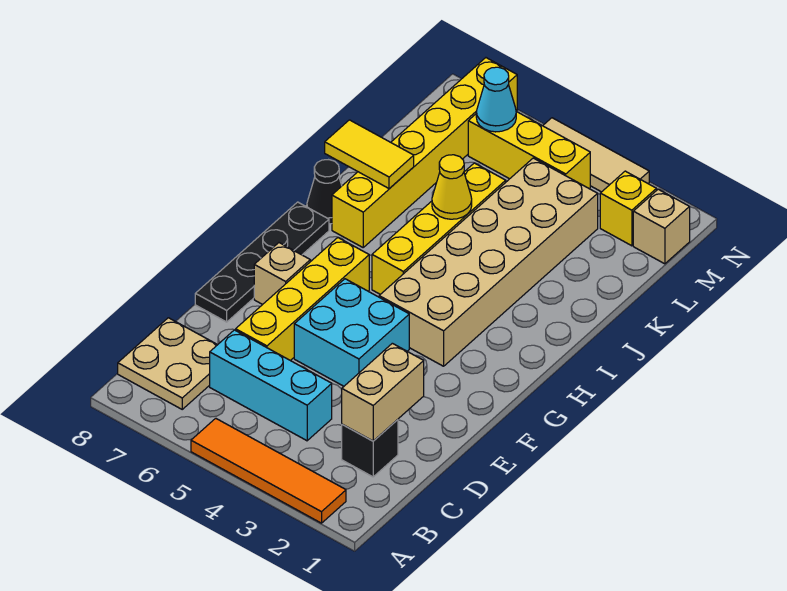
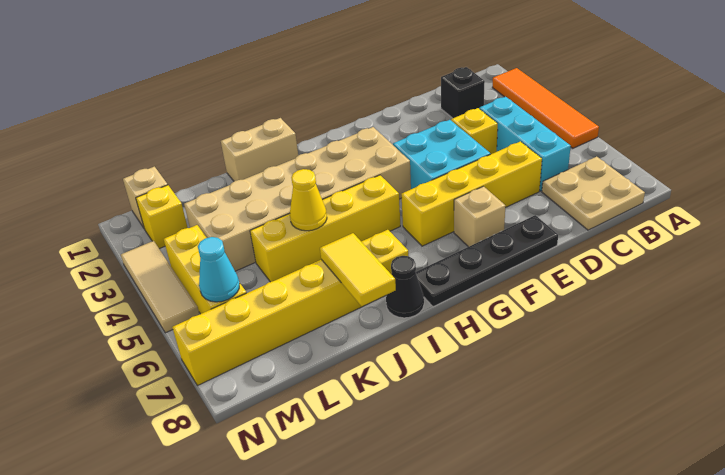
tan brick C2:D2 level 2 -> tan brick I1:J1 level 1
none -> yellow brick D4 level 1

